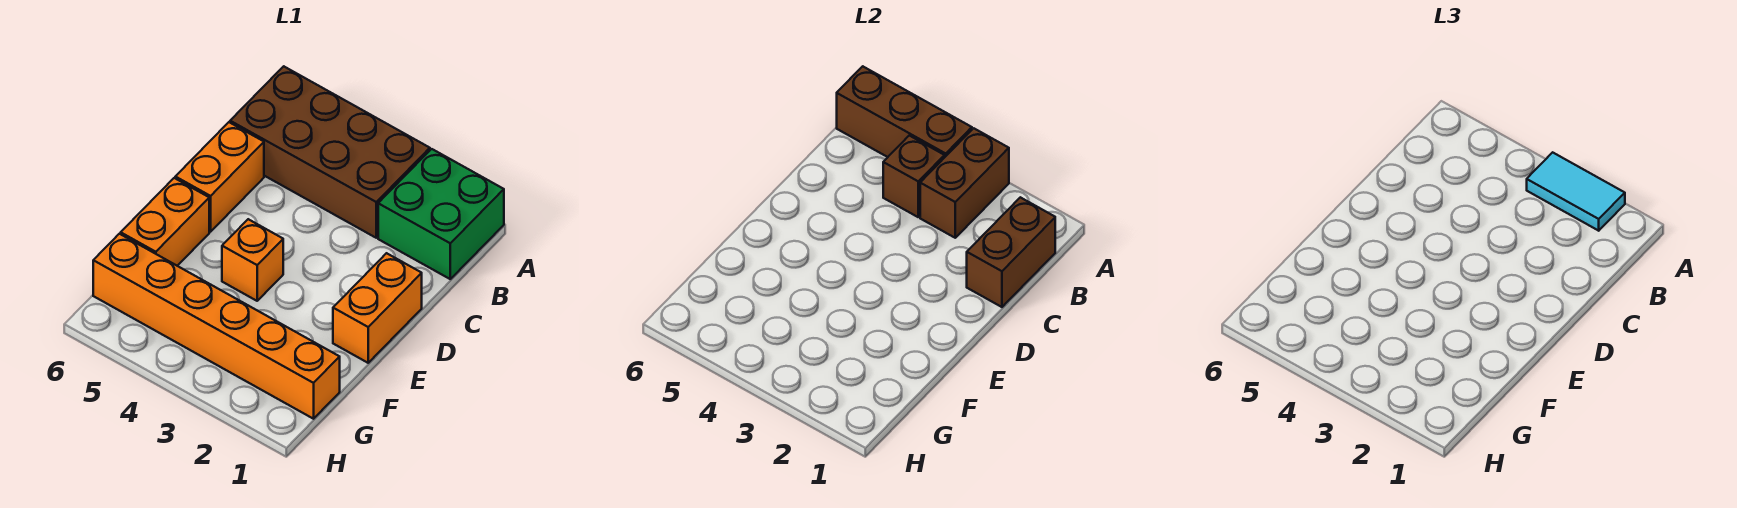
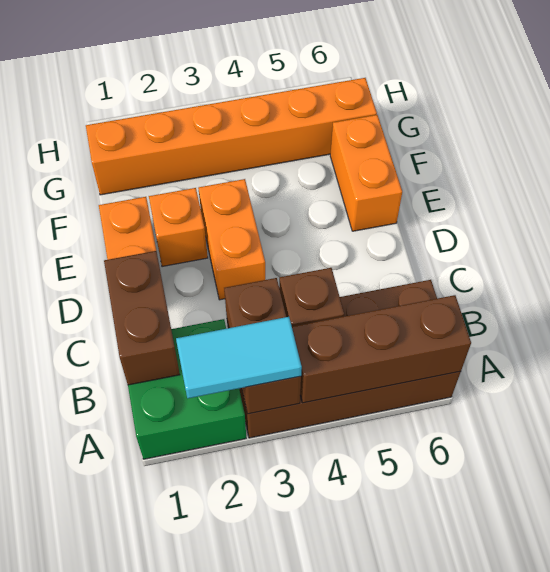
orange brick C6:D6 level 1 -> orange brick D3:E3 level 1
orange brick E4 level 1 -> orange brick E2 level 1

